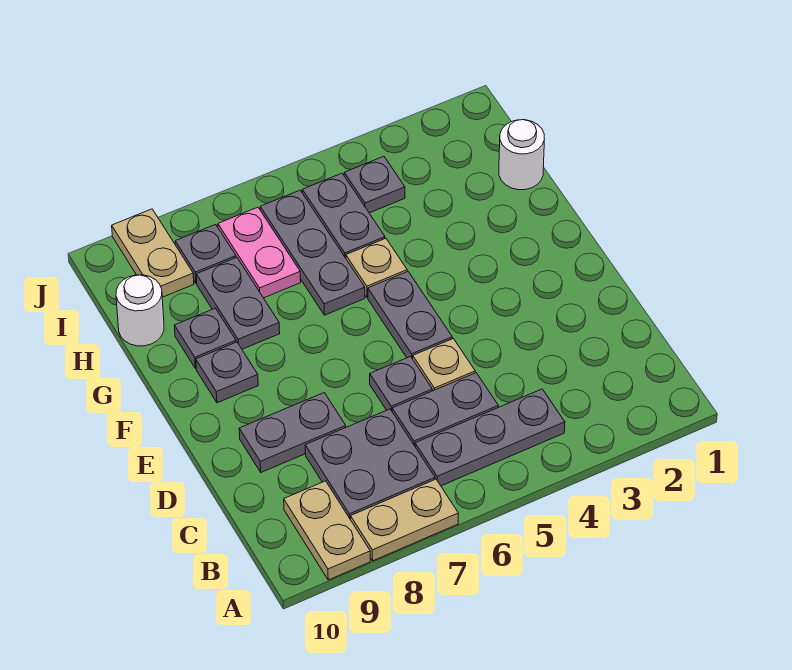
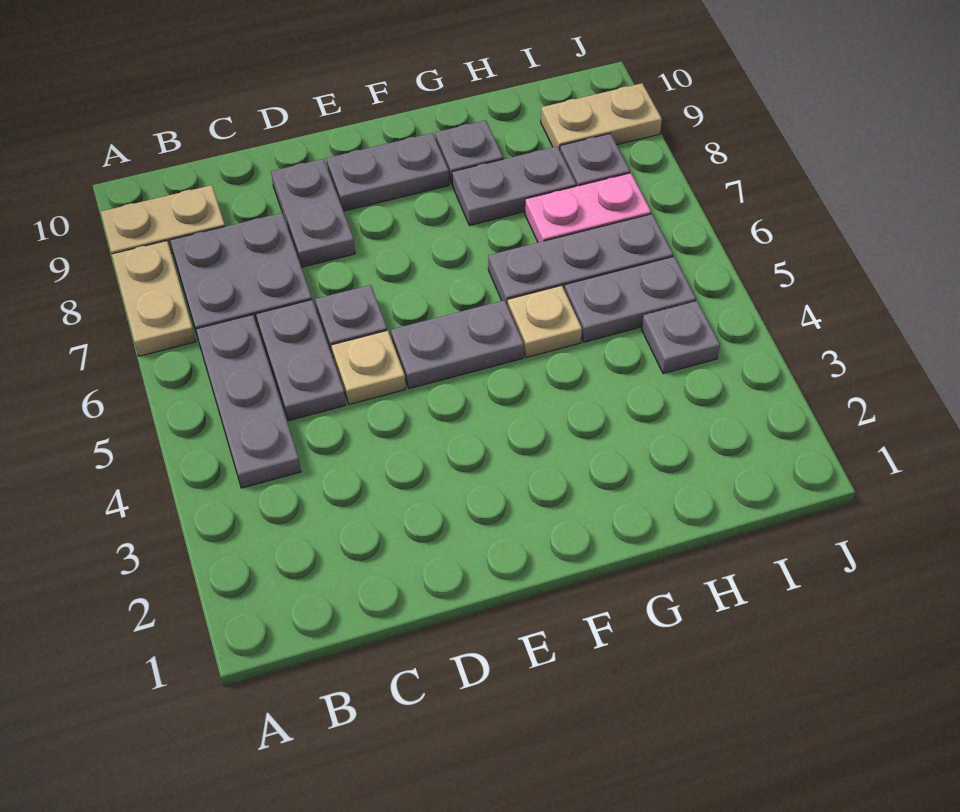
grey plate F9 level 1 -> grey plate E9:F9 level 1
white round brick H1 level 1 -> none
white round brick H10 level 1 -> none

